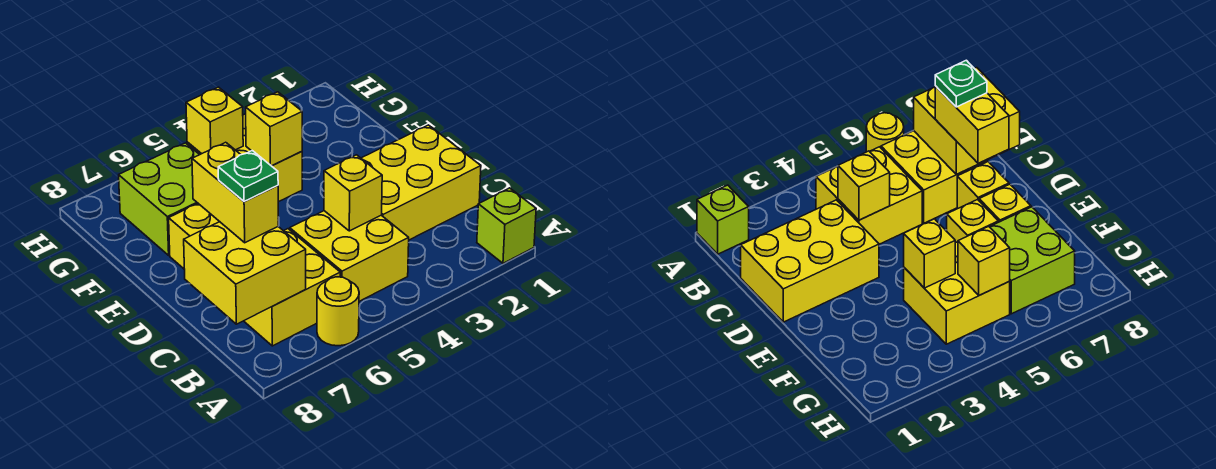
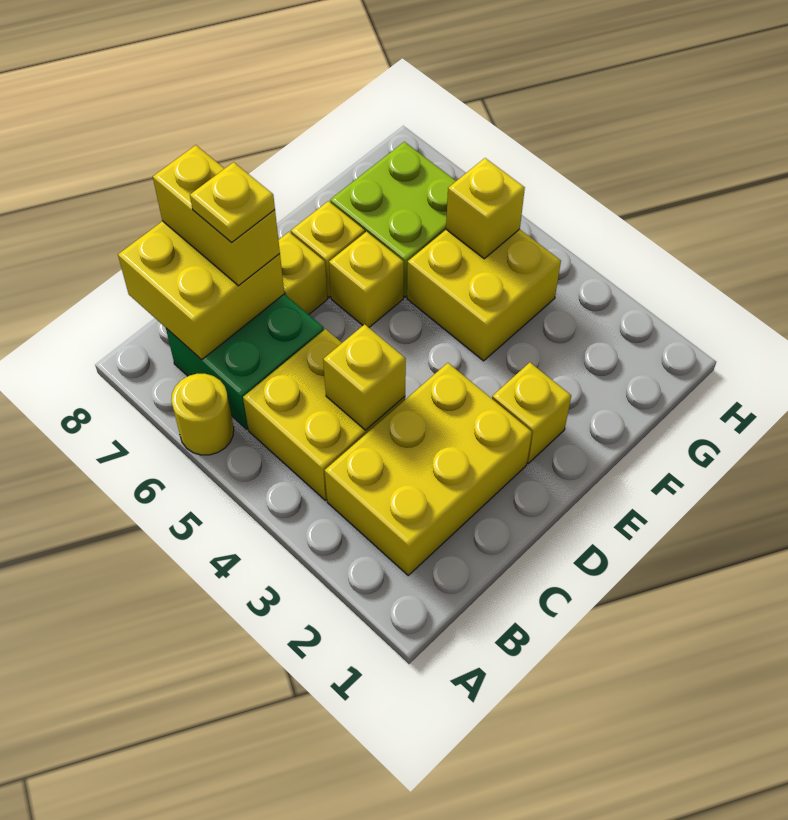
lime brick A1 level 1 -> none
yellow brick B6:C7 level 1 -> green brick B6:C7 level 1
yellow brick C1:D3 level 1 -> yellow brick B2:D3 level 1
yellow brick C7:D7 level 3 -> yellow brick C7:C8 level 3
green plate C7 level 4 -> yellow plate C7 level 4
yellow brick F4 level 2 -> yellow brick E2 level 1

